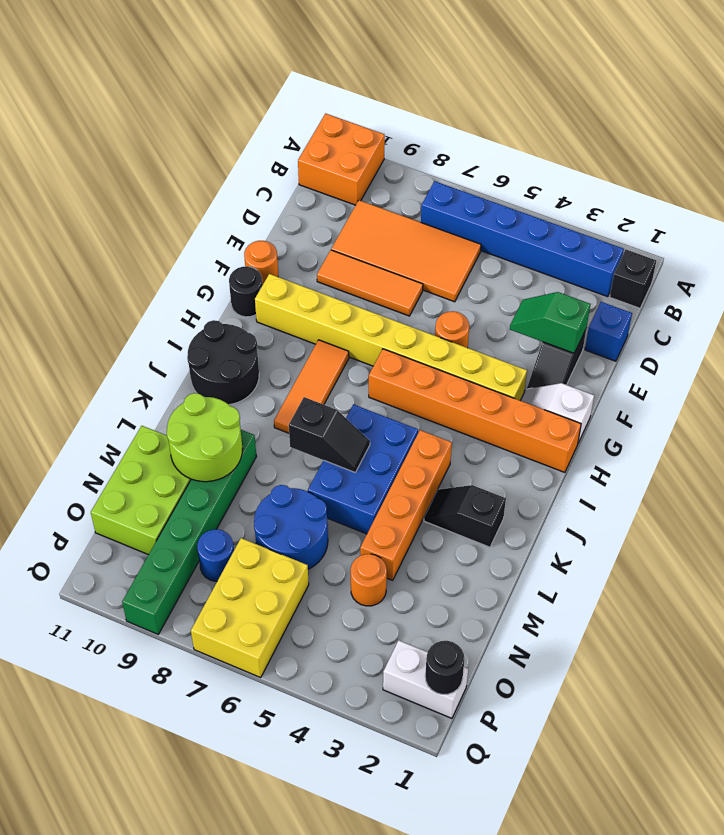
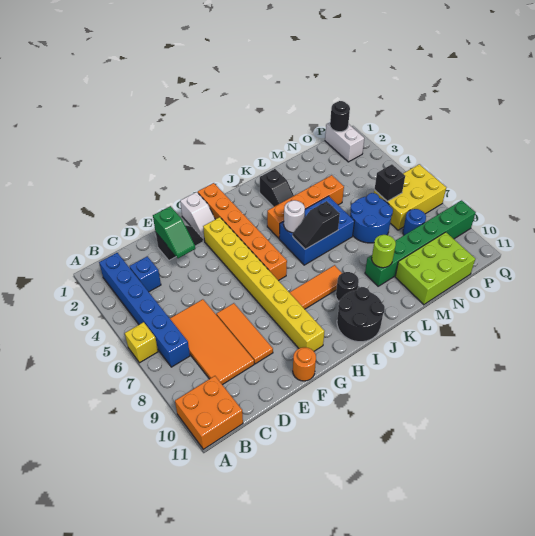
none -> yellow brick A6 level 1
black brick B1 level 1 -> black brick O6 level 2
blue brick D1 level 1 -> blue brick C3 level 1
orange round brick F5 level 1 -> none
black round brick G11 level 1 -> black round brick J9 level 1
none -> white round brick J5 level 2
black slope K6:K7 level 2 top 7 -> black slope J6:K6 level 2 top K
lime round brick L9:M10 level 2 -> lime round brick L9 level 2
orange round brick N4 level 1 -> none

